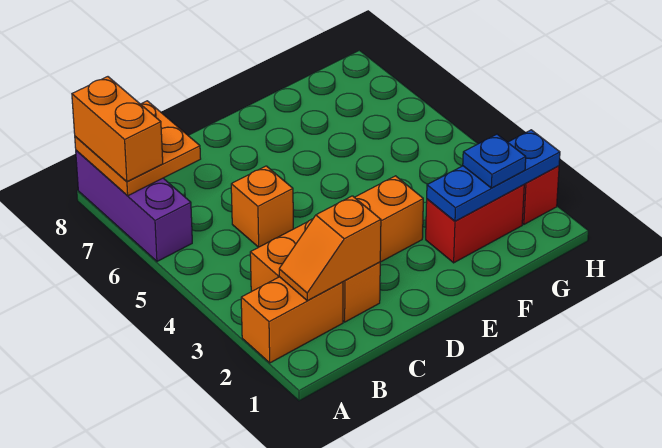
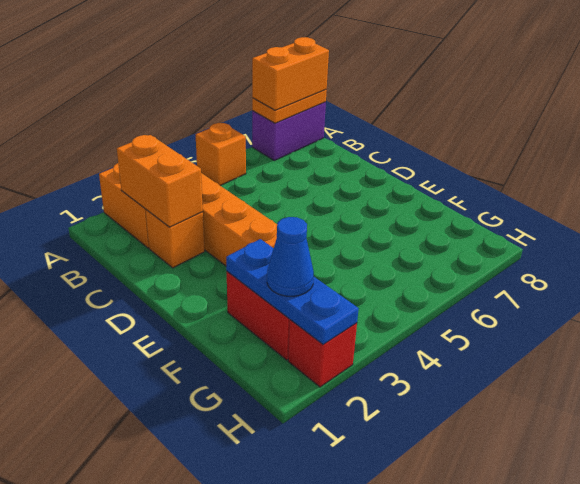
purple brick A6:A8 level 1 -> purple brick A7:A8 level 1
orange plate A7:B8 level 2 -> orange plate A7:A8 level 2
orange slope B2:C2 level 2 top C -> orange brick B2:C2 level 2
orange brick C5 level 1 -> orange brick A5 level 1
blue plate G2 level 3 -> blue cone G2 level 3

